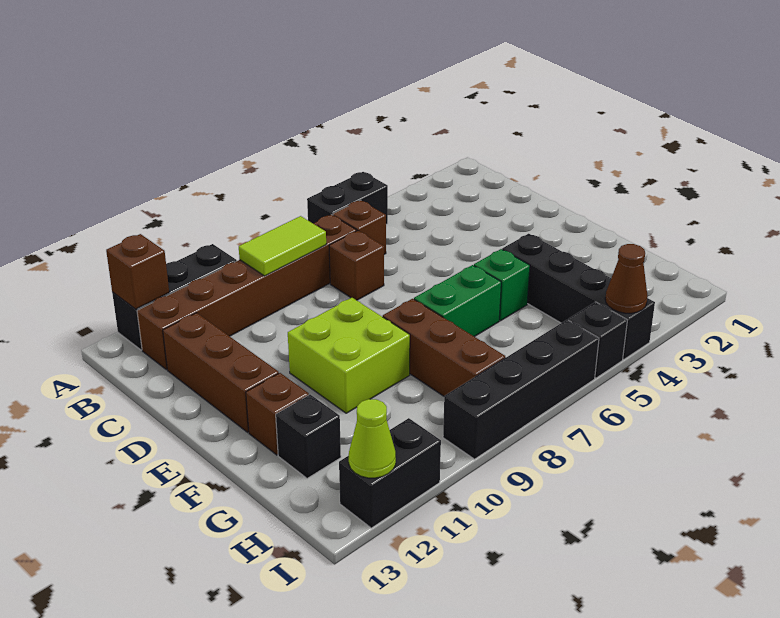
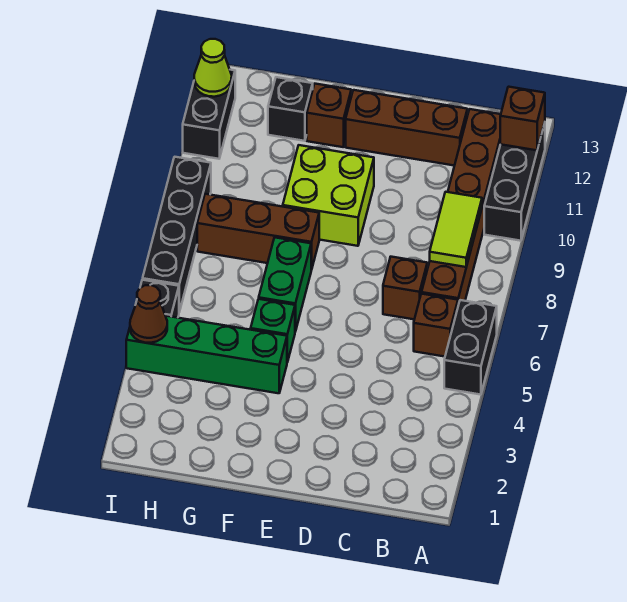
black brick F4:I4 level 1 -> green brick F4:I4 level 1

